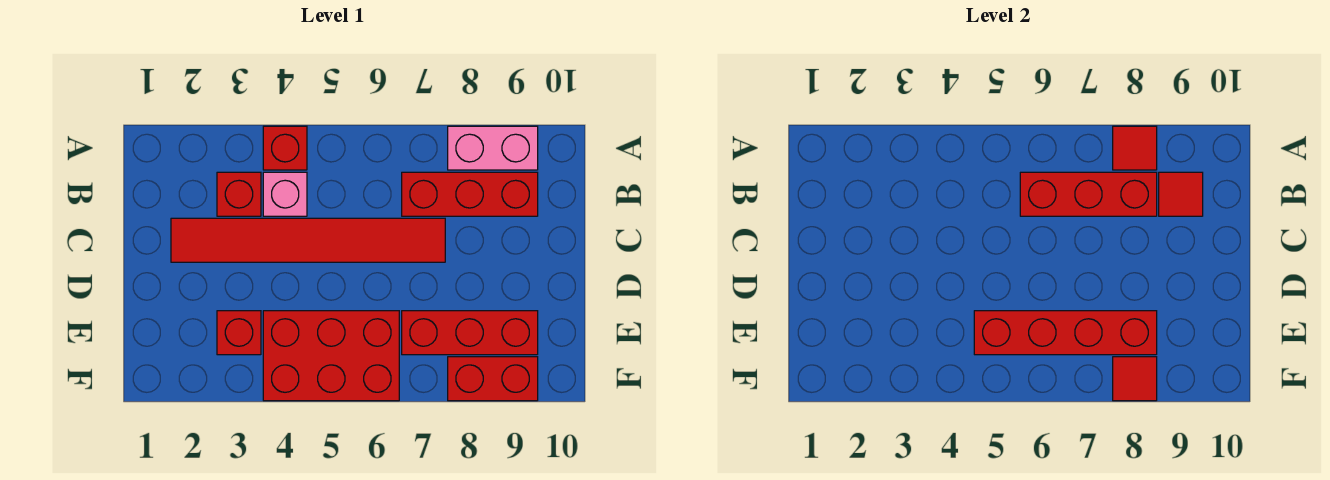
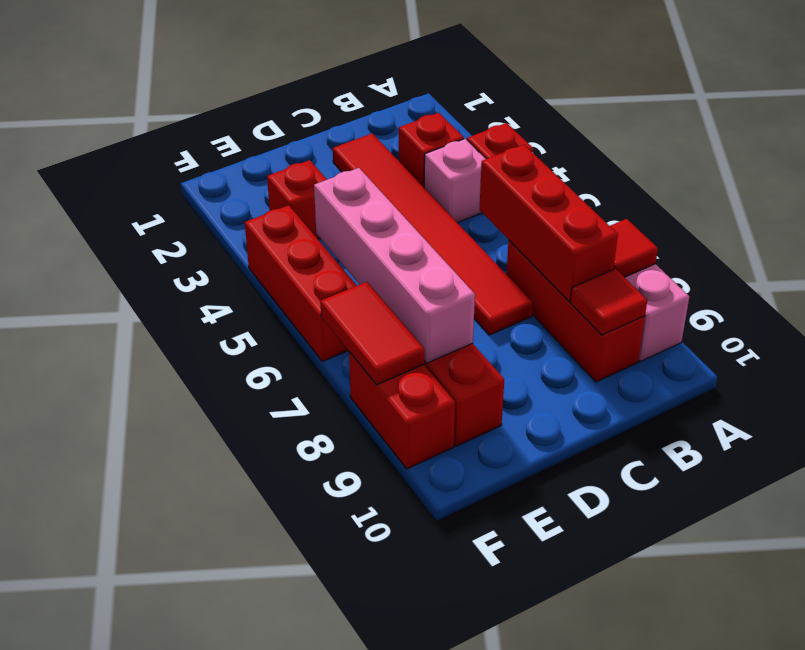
red brick E4:F6 level 1 -> red brick F4:F6 level 1
red brick E5:E8 level 2 -> pink brick E5:E8 level 2
red tile F8 level 2 -> red tile F7:F8 level 2

